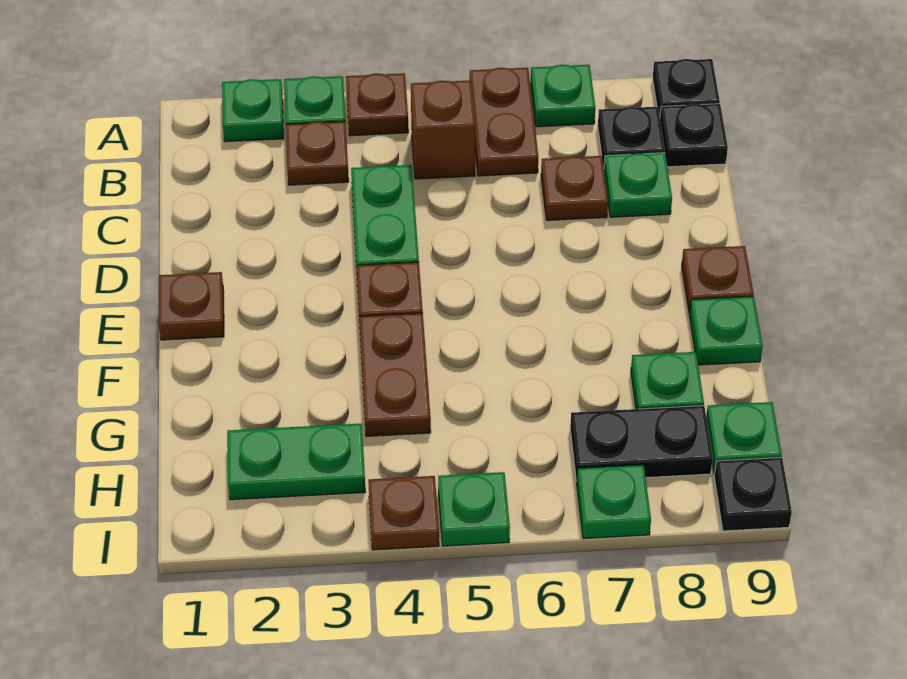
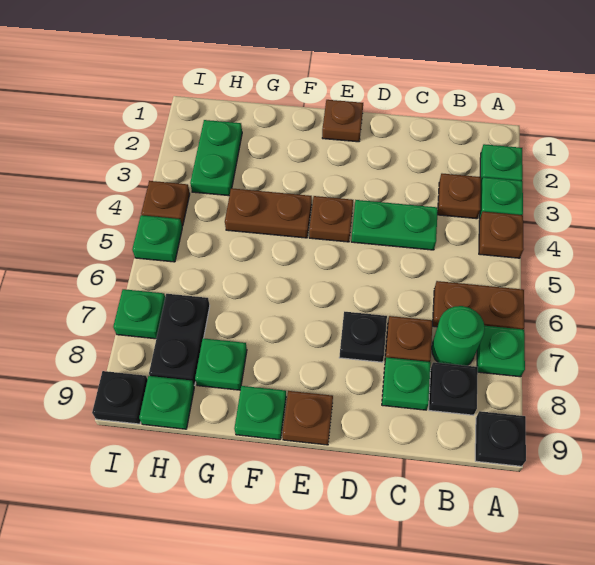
brown brick B5 level 1 -> none
none -> green round brick B7 level 1
black plate B9 level 1 -> black plate D7 level 1

